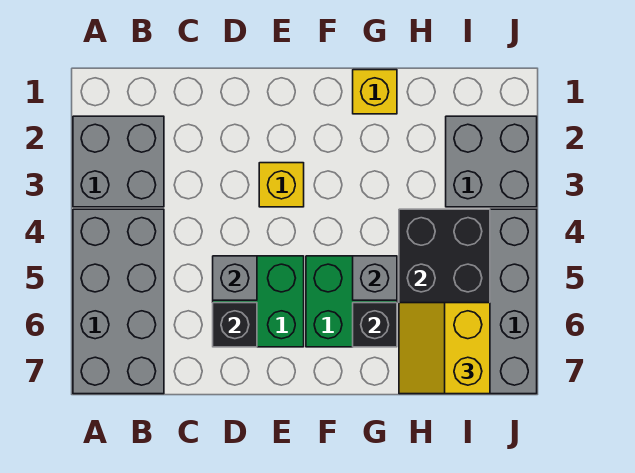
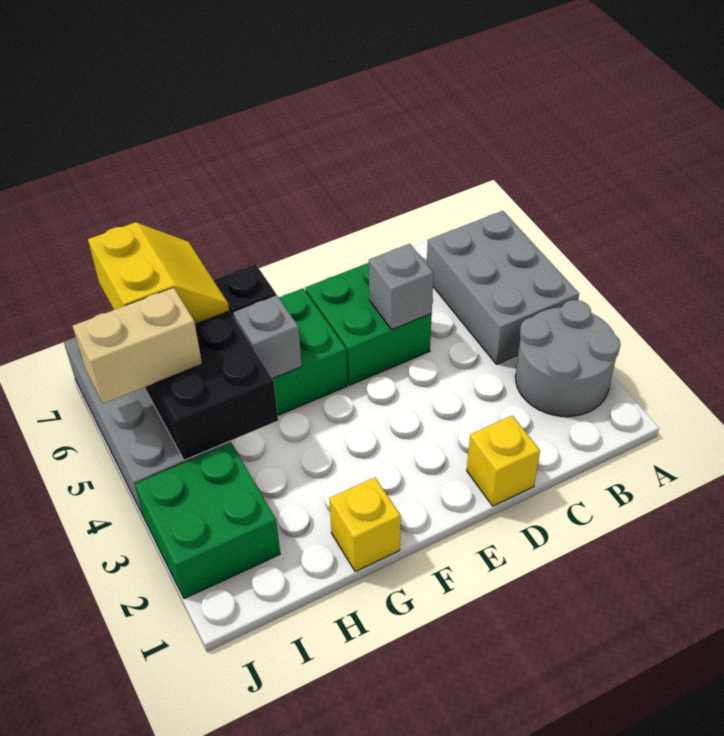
grey brick A2:B3 level 1 -> grey round brick A2:B3 level 1
grey brick A4:B7 level 1 -> grey brick A4:B6 level 1
black brick D6 level 2 -> none
yellow brick E3 level 1 -> yellow brick D1 level 1
grey brick I2:J3 level 1 -> green brick I2:J3 level 1
none -> tan brick I5:J5 level 3

